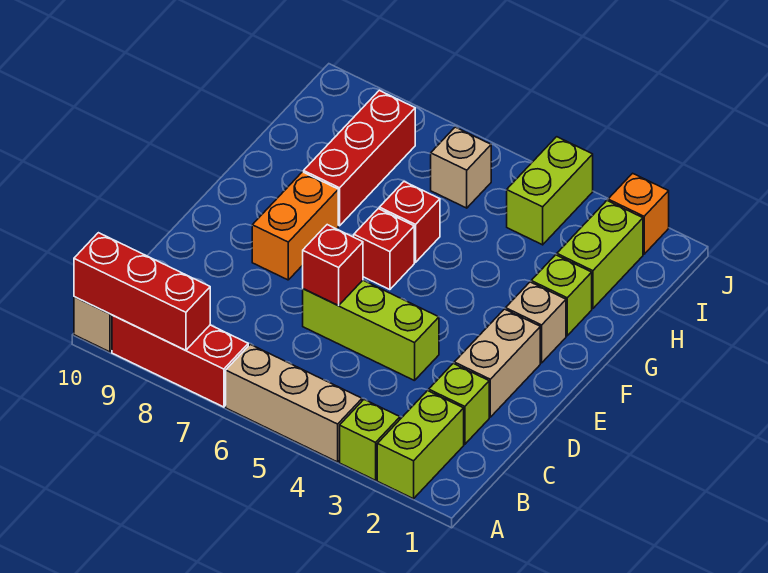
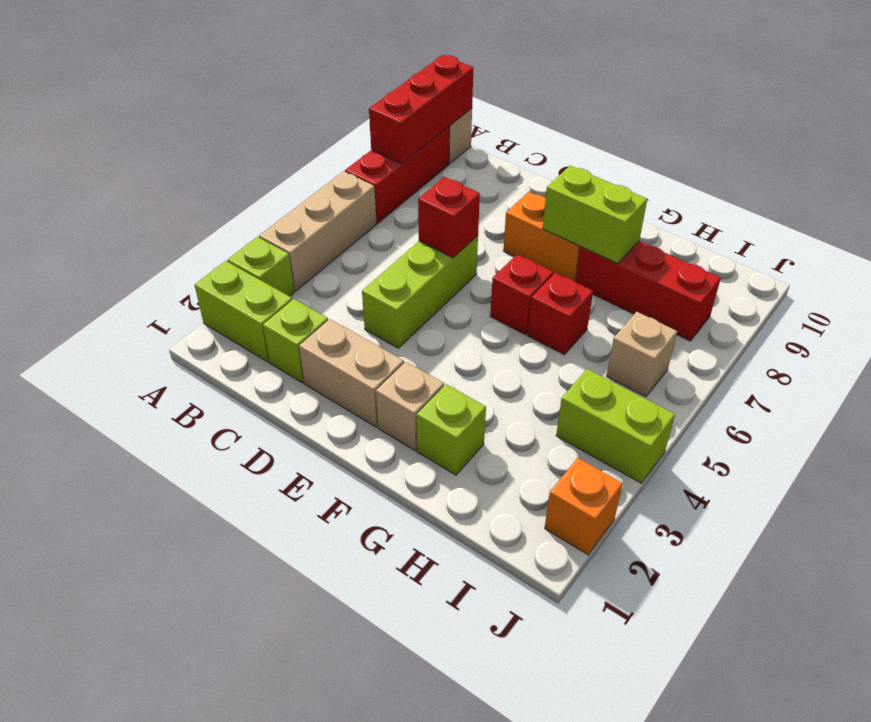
lime brick H2:I2 level 1 -> lime brick F8:G8 level 2

